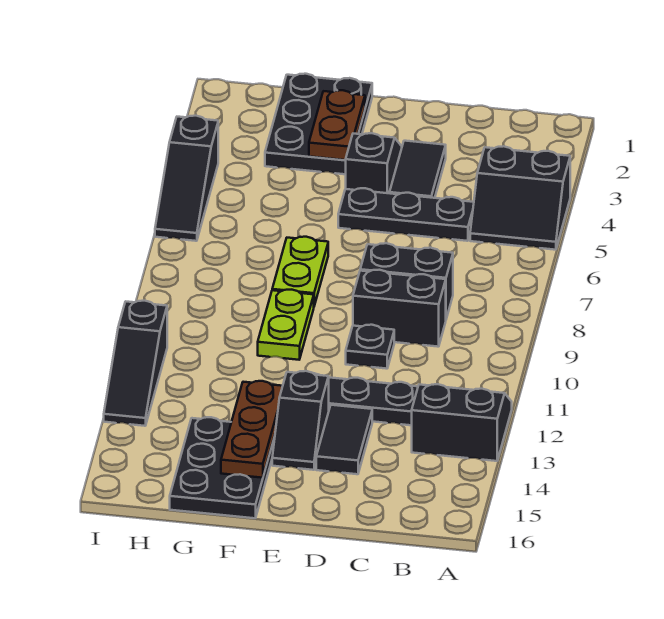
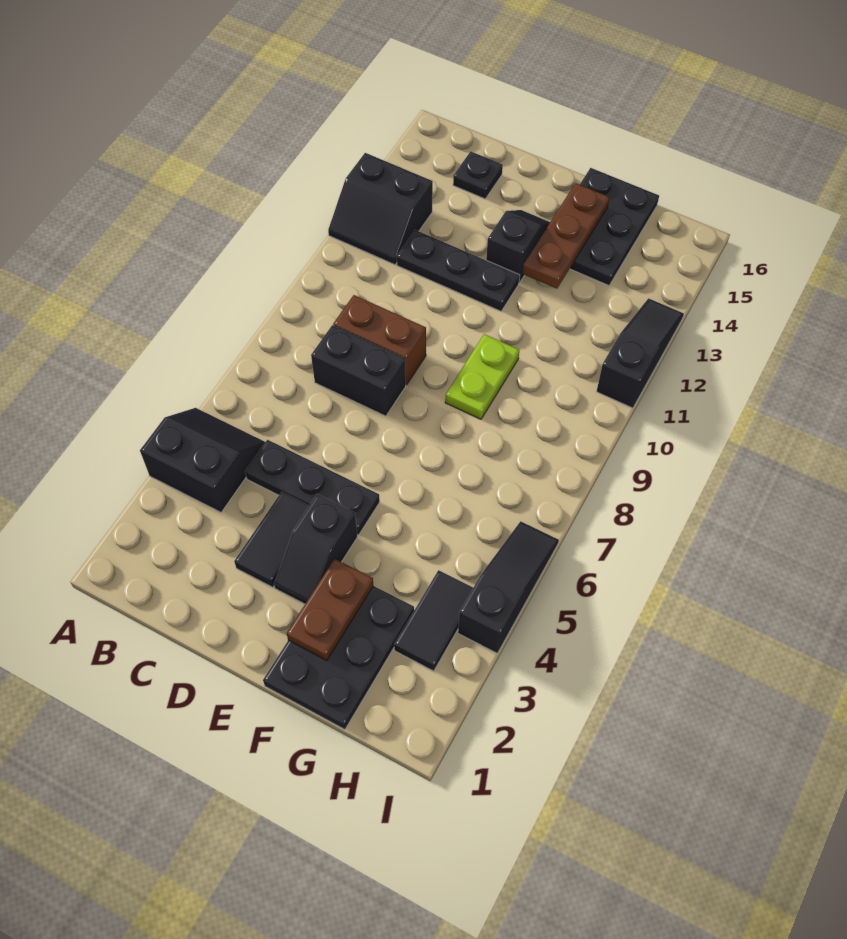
black brick C9:D9 level 1 -> brown brick C9:D9 level 1
black plate D10 level 1 -> black plate C15 level 1
black tile D13:D14 level 1 -> black tile H3:H4 level 1
lime plate F7:F8 level 1 -> none

